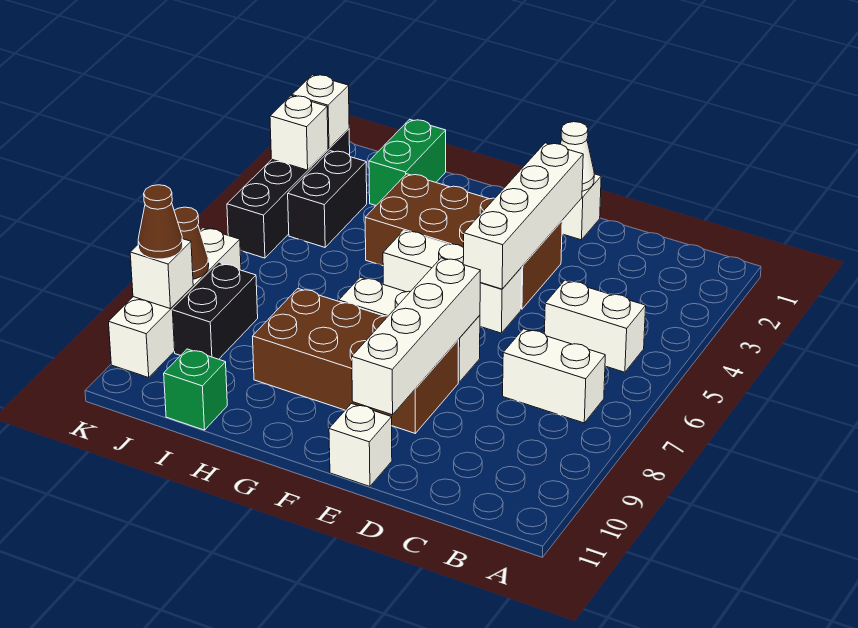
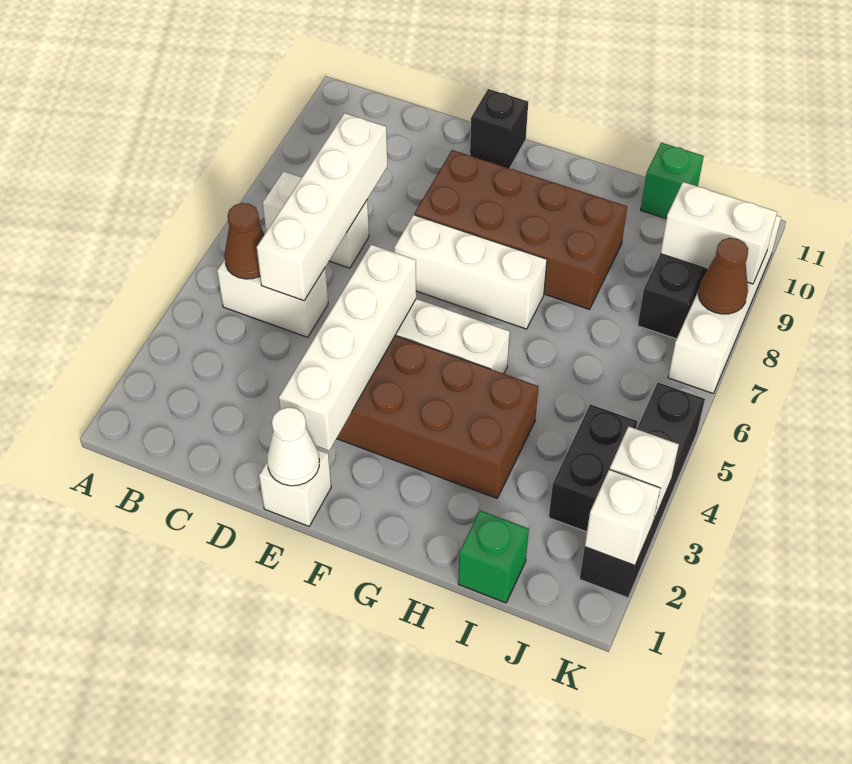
white brick E7:E10 level 2 -> white brick C5:C8 level 2
white brick E11 level 1 -> black brick E11 level 1
green brick I1:I2 level 1 -> green brick I1 level 1
white brick K9 level 2 -> white brick J9:K9 level 2
brown cone K9 level 3 -> brown cone B5 level 2

